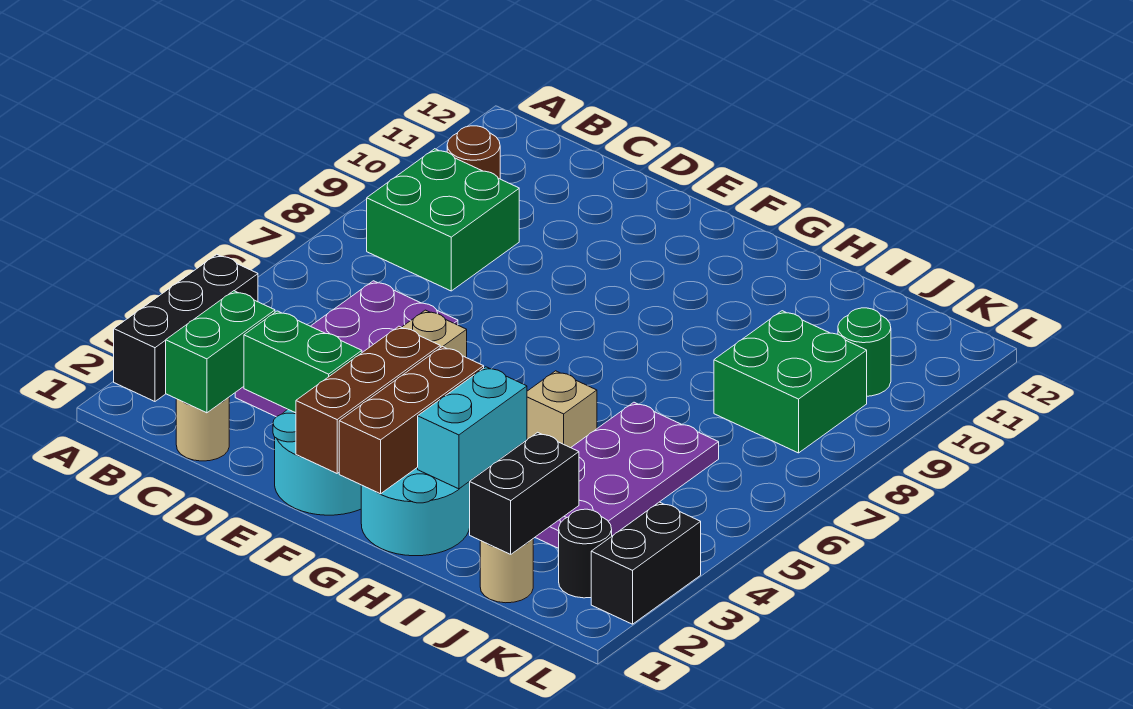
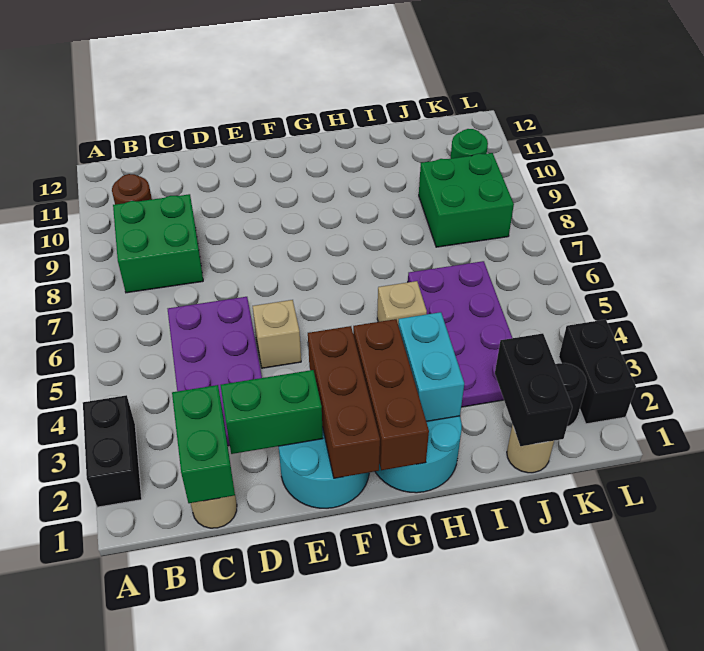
black brick A2:A4 level 1 -> black brick A2:A3 level 1

